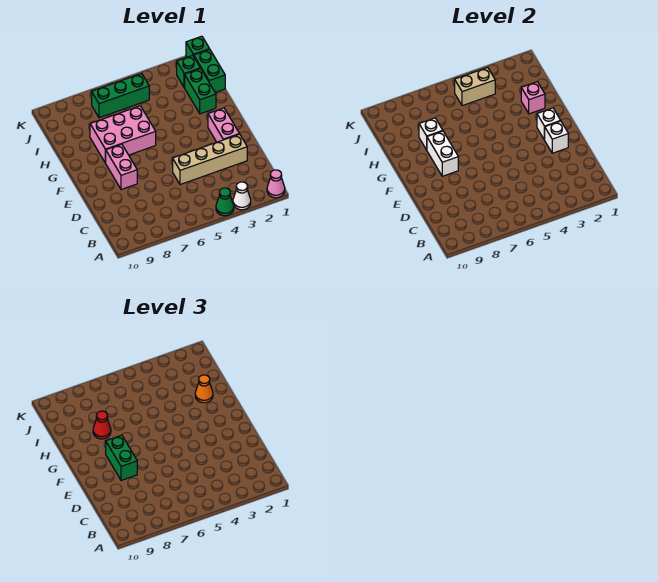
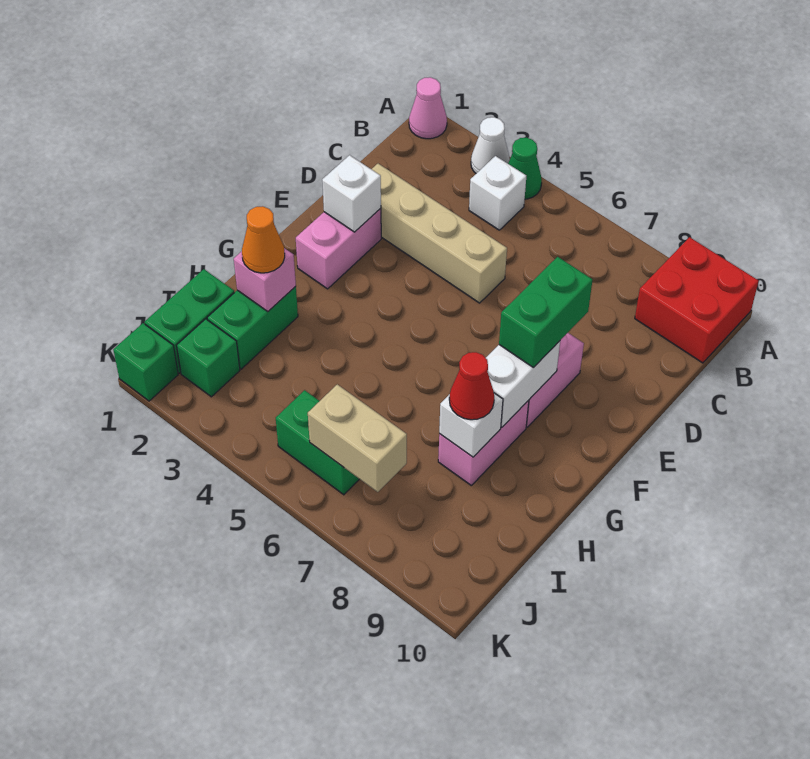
none -> red brick A9:B10 level 1
white brick F2 level 2 -> white brick B4 level 1
pink brick G6:H8 level 1 -> pink brick G8:H8 level 1
tan brick J4:J5 level 2 -> tan brick J6:J7 level 2
green brick J5:J7 level 1 -> green brick J5:J6 level 1

